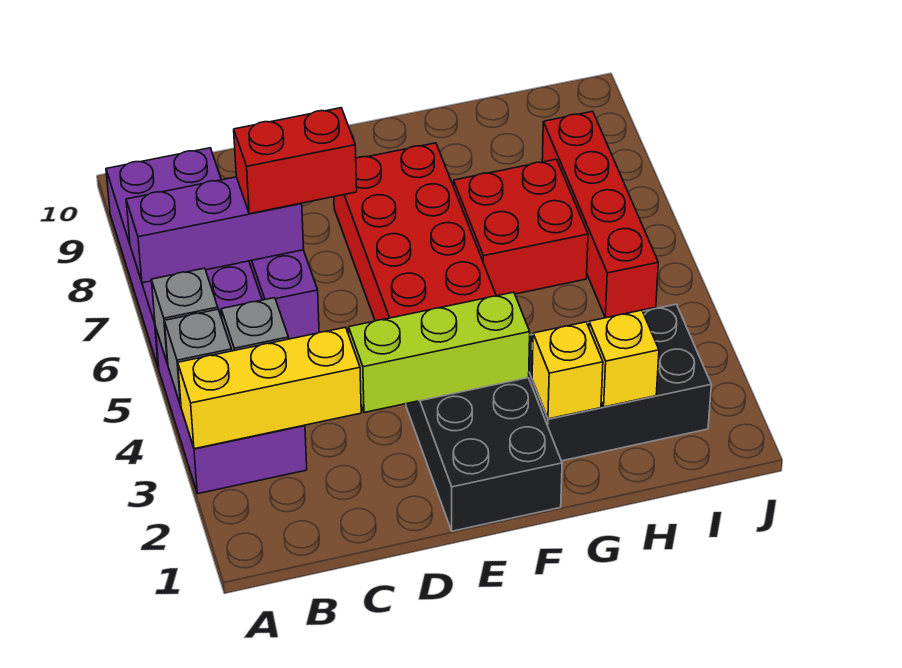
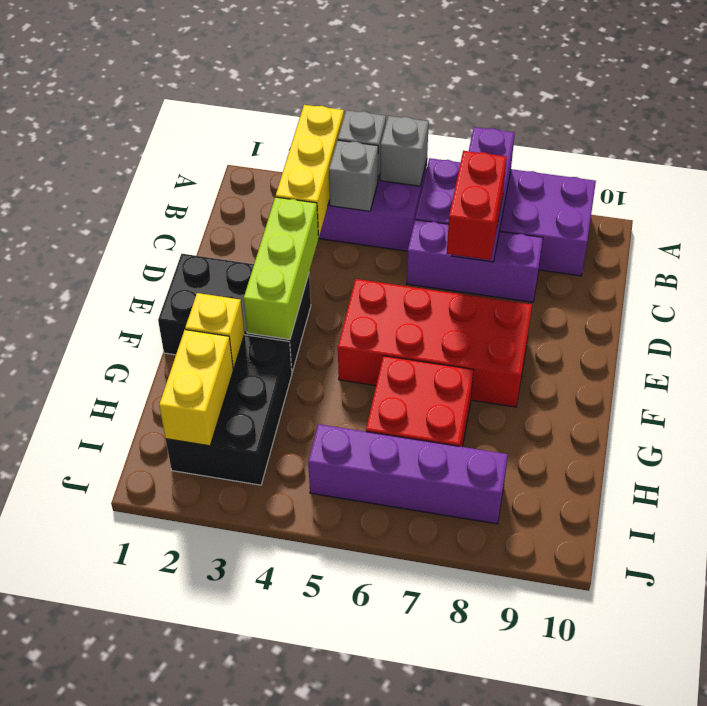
yellow brick H2 level 2 -> yellow brick H2:I2 level 2
red brick I5:I8 level 1 -> purple brick I5:I8 level 1

